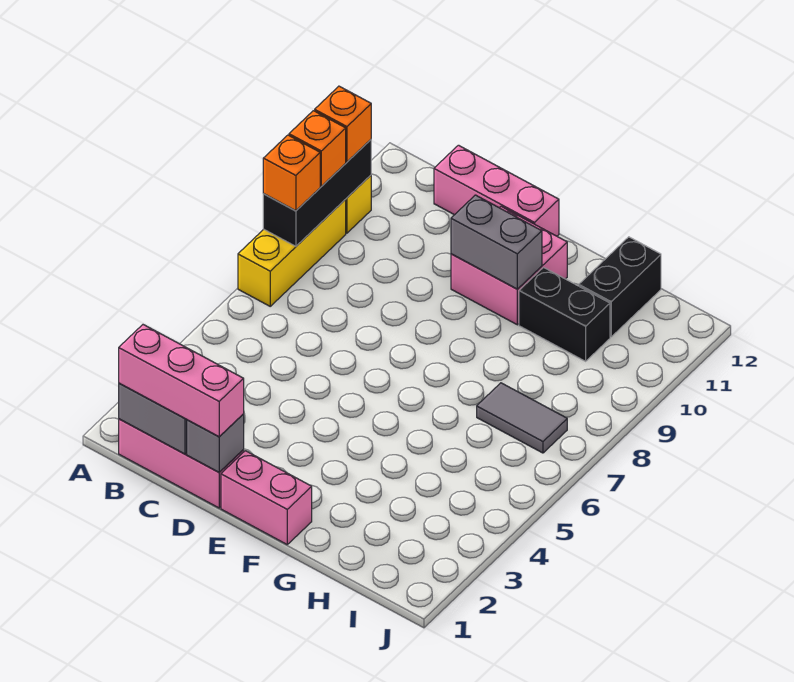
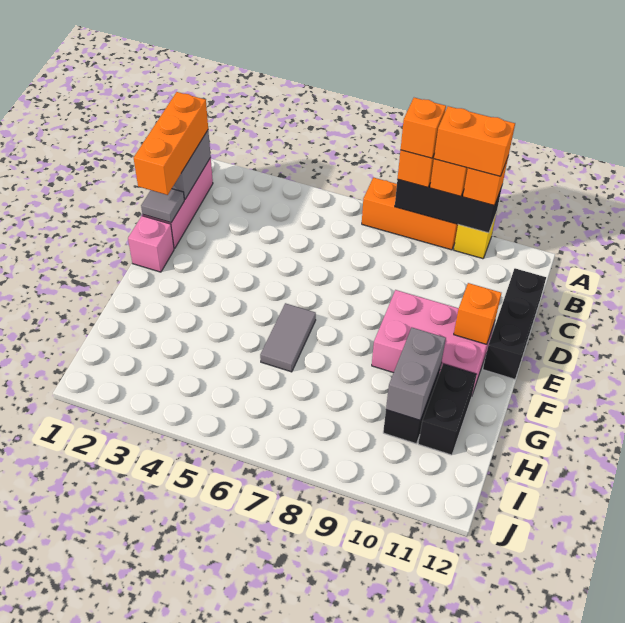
yellow brick A7:A9 level 1 -> orange brick A7:A9 level 1
none -> orange brick A8 level 4
none -> orange brick A9:A10 level 4
pink brick B1:D1 level 3 -> orange brick B1:D1 level 3
pink brick C12:E12 level 1 -> black brick C12:E12 level 1
grey brick D1 level 2 -> grey tile D1 level 2
pink brick E1:F1 level 1 -> pink brick E1 level 1
pink brick E10:F11 level 1 -> pink brick E9:F11 level 1
grey brick E10:F10 level 2 -> grey brick G10:H10 level 2
none -> orange brick E11 level 2
grey tile H7:I7 level 1 -> grey tile F6:G6 level 1
black brick H11:H12 level 1 -> black brick G11:H11 level 1

